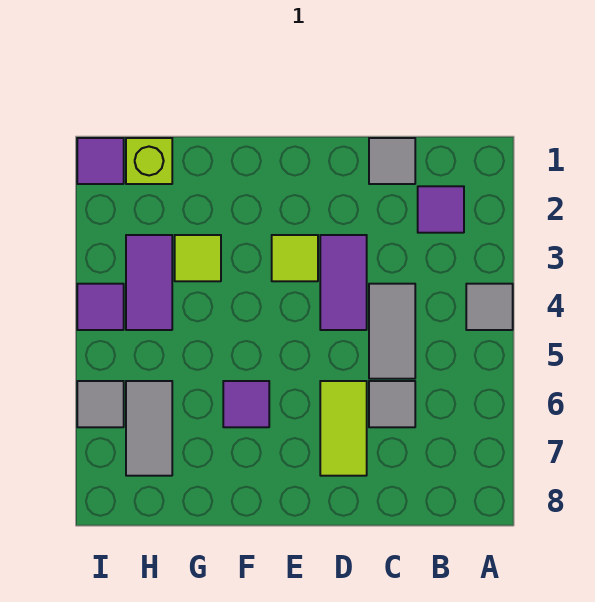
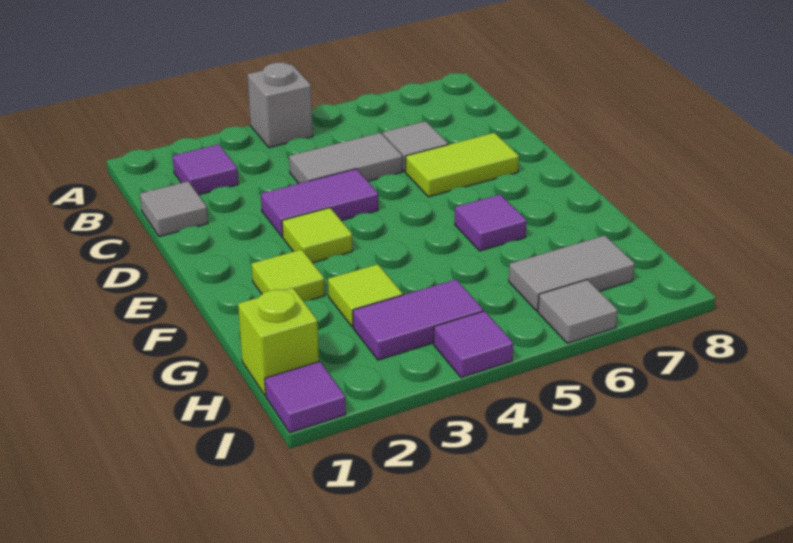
grey tile A4 level 1 -> grey brick A4 level 1
none -> lime tile F2 level 1

